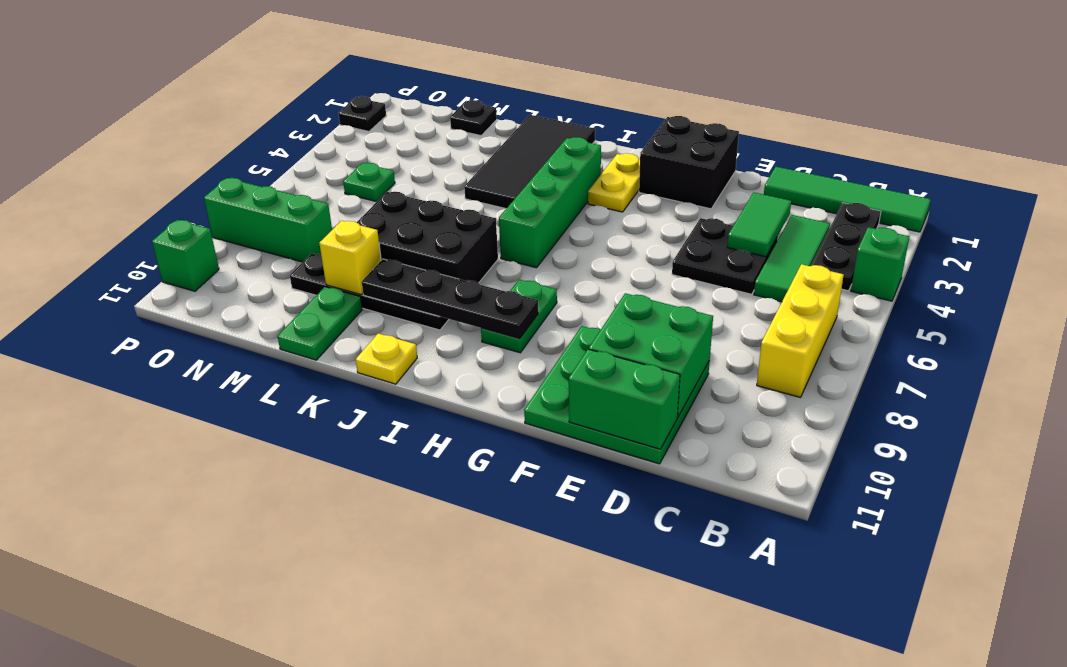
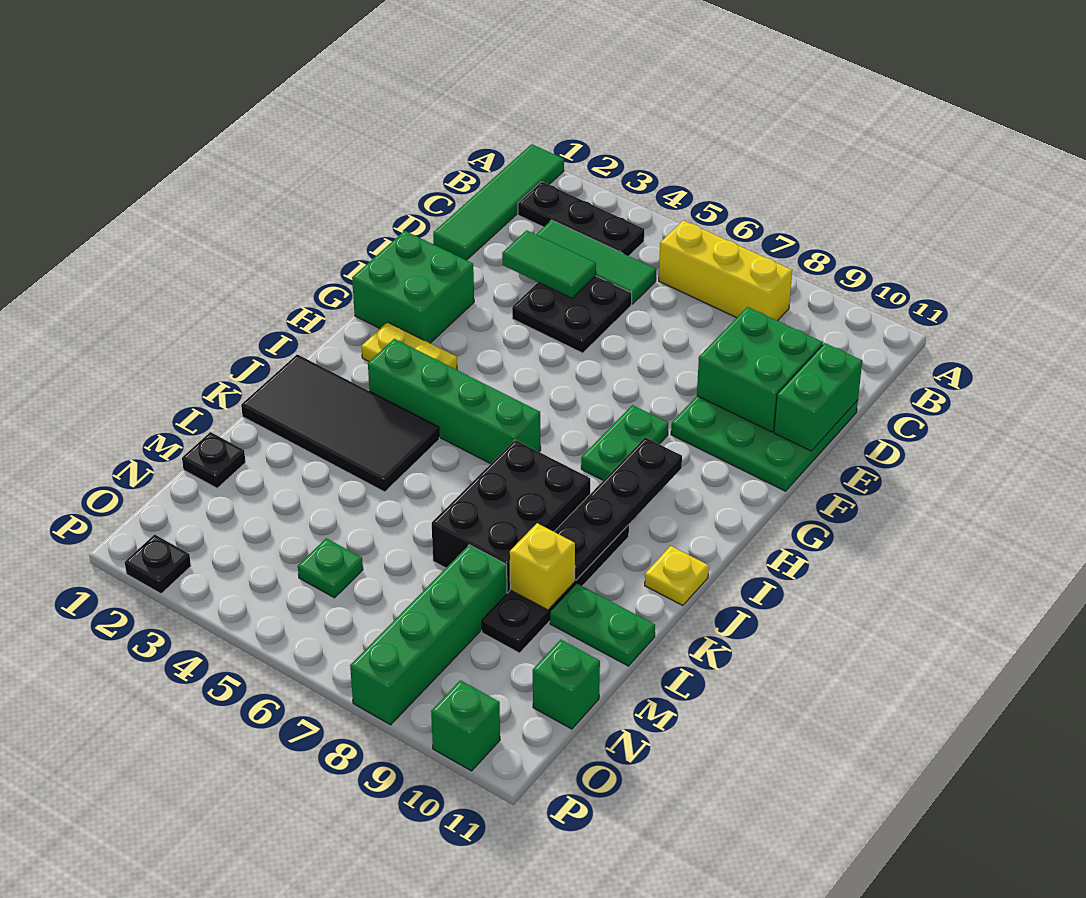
green brick A4 level 1 -> green brick N11 level 1
black brick F1:G2 level 1 -> green brick F1:G2 level 1
green plate H8:H9 level 1 -> green plate G8:H8 level 1
green brick N8:P8 level 1 -> green brick M8:P8 level 1

